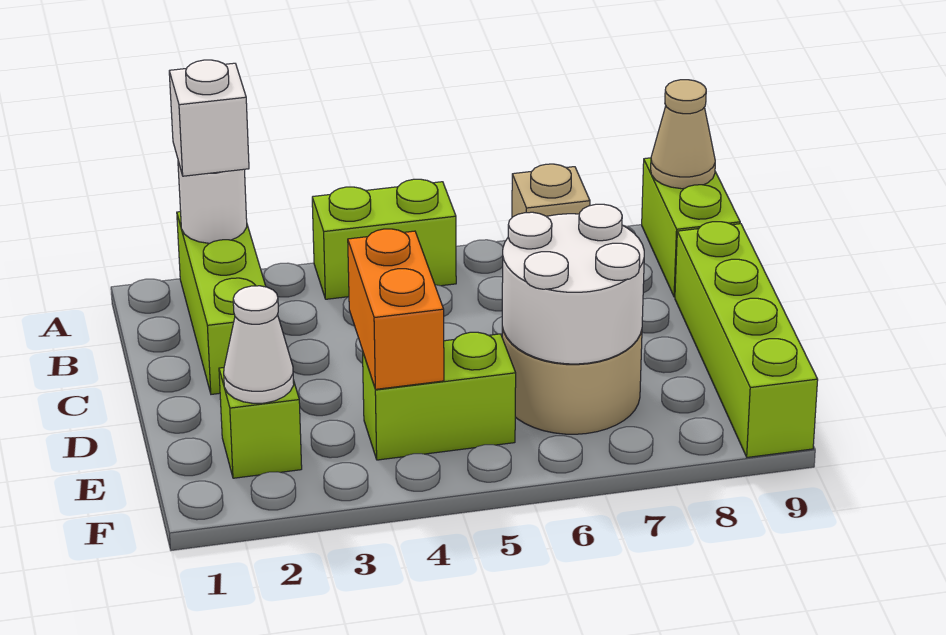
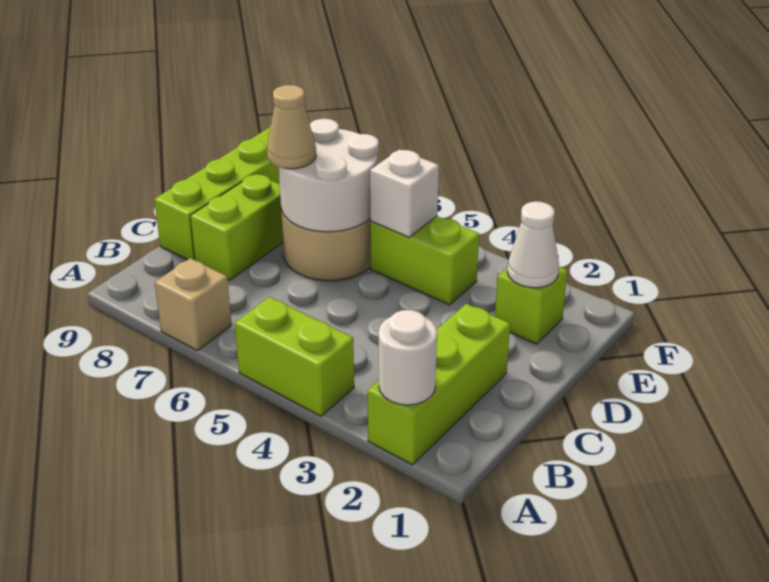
white brick A2 level 3 -> white brick E5 level 2
lime brick A9:B9 level 1 -> lime brick C8:D8 level 1
tan cone A9 level 2 -> tan cone D7 level 3
orange brick D4:E4 level 2 -> none

